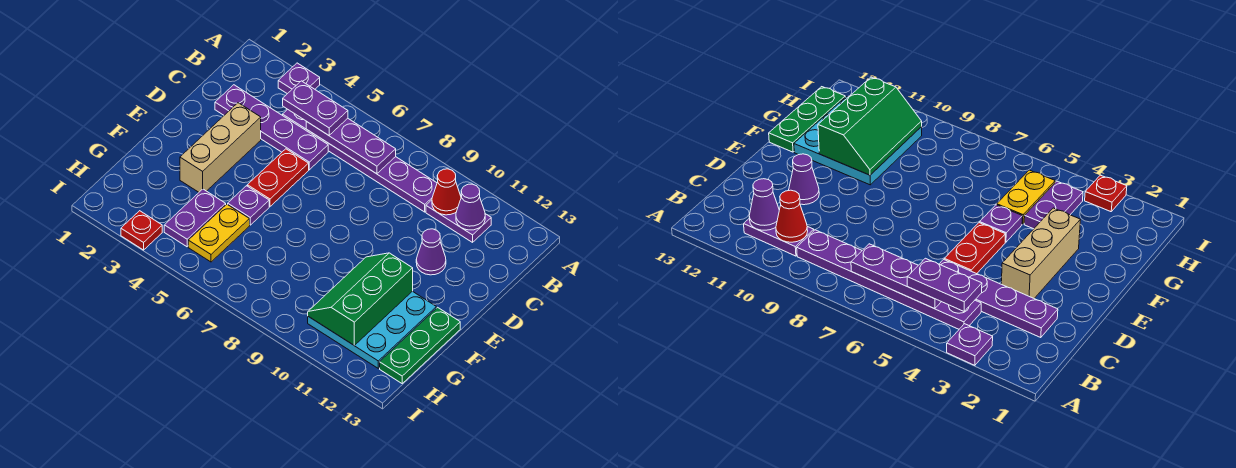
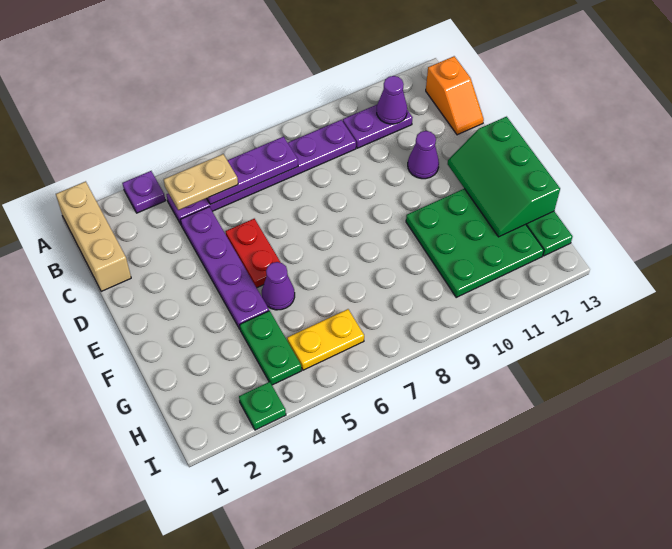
purple plate B4:B5 level 3 -> tan plate B4:B5 level 3
red cone B10 level 2 -> none
none -> orange slope B13:C13 level 1 top B
purple plate C2:C5 level 1 -> purple plate C4:F4 level 1
tan brick D3:F3 level 1 -> tan brick A1:C1 level 1
purple plate F5 level 1 -> purple cone F5 level 1
cyan plate F10:H12 level 1 -> green plate F10:H12 level 1
green slope F10:H11 level 2 top 11 -> green slope E12:G13 level 2 top 13
purple plate G4:H4 level 1 -> green plate G4:H4 level 1
yellow plate G5:H5 level 1 -> yellow plate H5:H6 level 1
red plate I3 level 1 -> green plate I3 level 1

